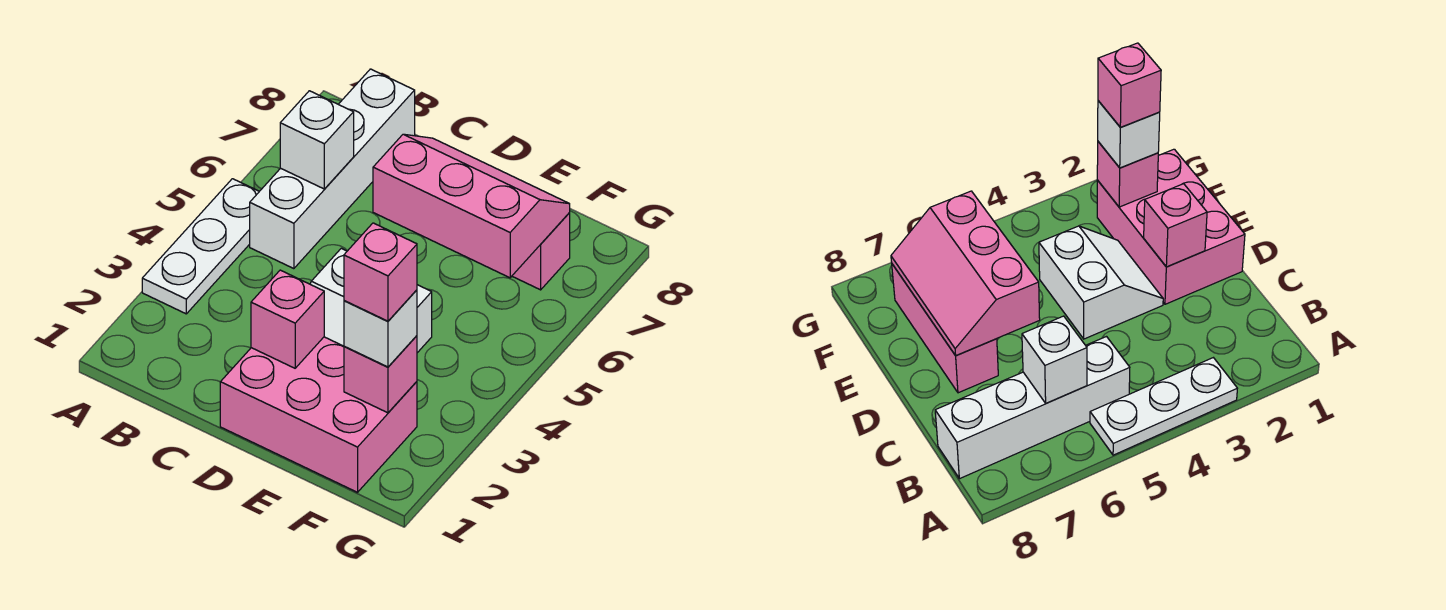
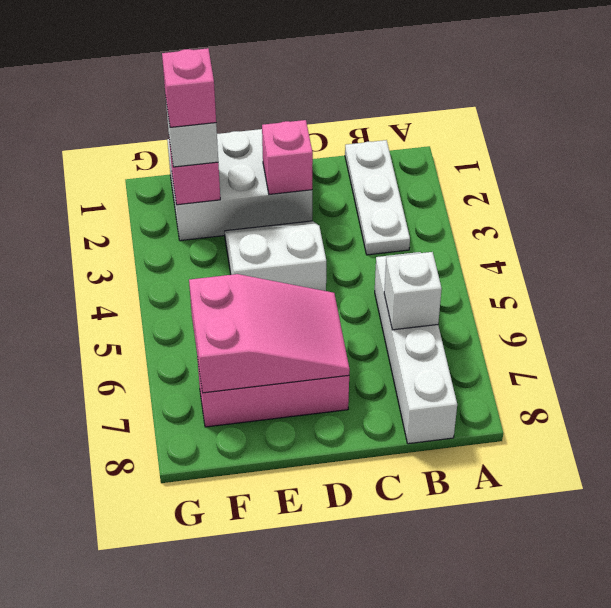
white plate A3:A5 level 1 -> white plate B1:B3 level 1
pink brick D1:F2 level 1 -> white brick D1:F2 level 1
pink slope D6:F7 level 2 top 6 -> pink slope D6:F7 level 2 top F

